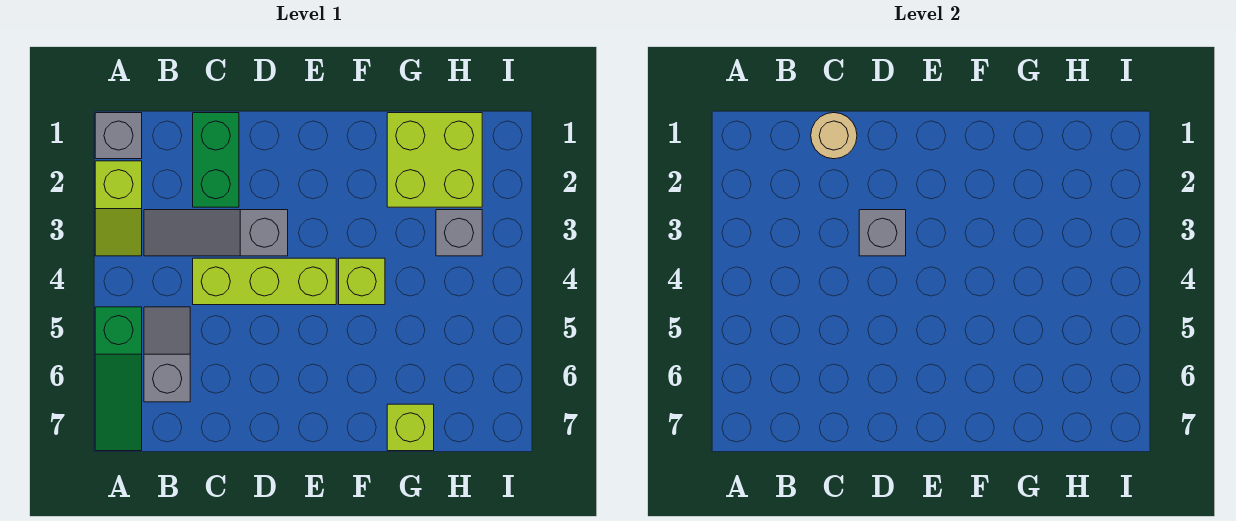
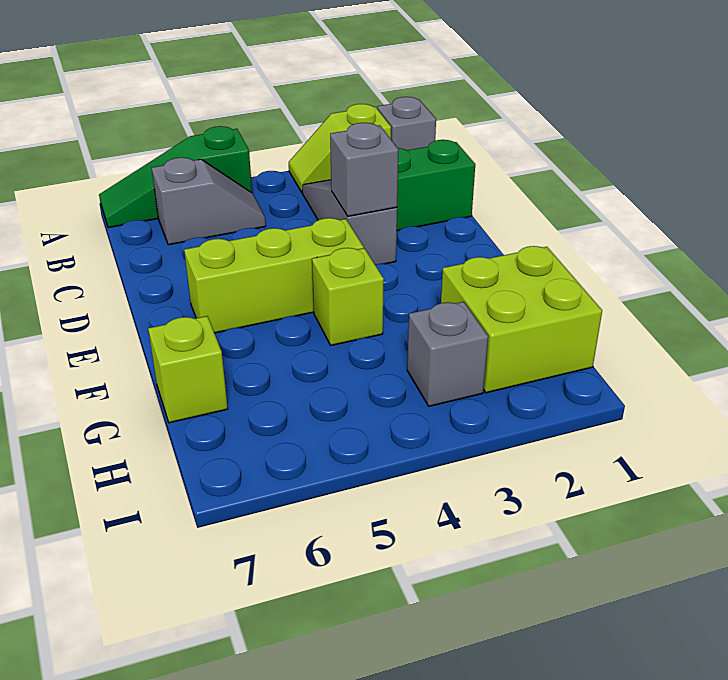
tan round brick C1 level 2 -> none
lime brick C4:E4 level 1 -> lime brick E4:E6 level 1

